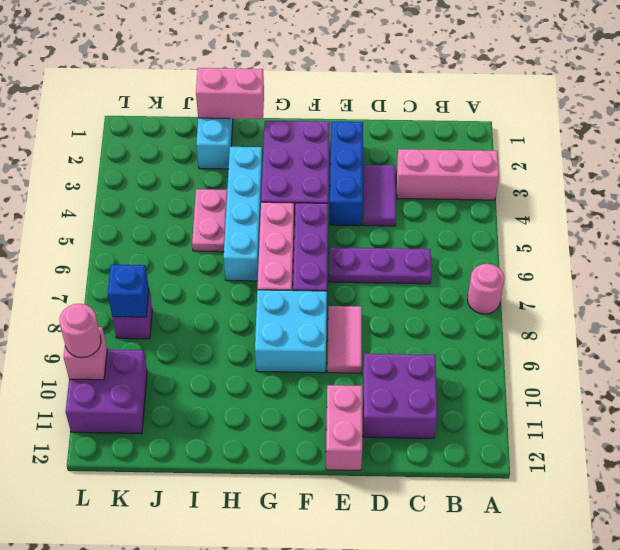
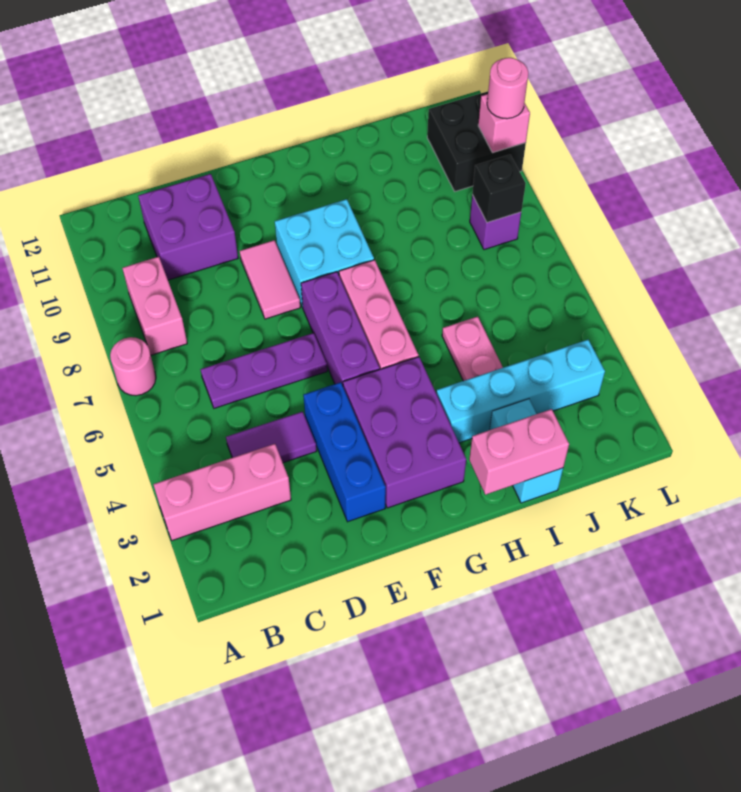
purple tile D3:D4 level 1 -> purple tile C4:D4 level 1
pink brick E11:E12 level 1 -> pink brick B8:B9 level 1
cyan brick H3:H6 level 1 -> cyan brick H3:K3 level 1
blue brick K8 level 2 -> black brick K8 level 2
purple brick K10:L11 level 1 -> black brick K10:L11 level 1

